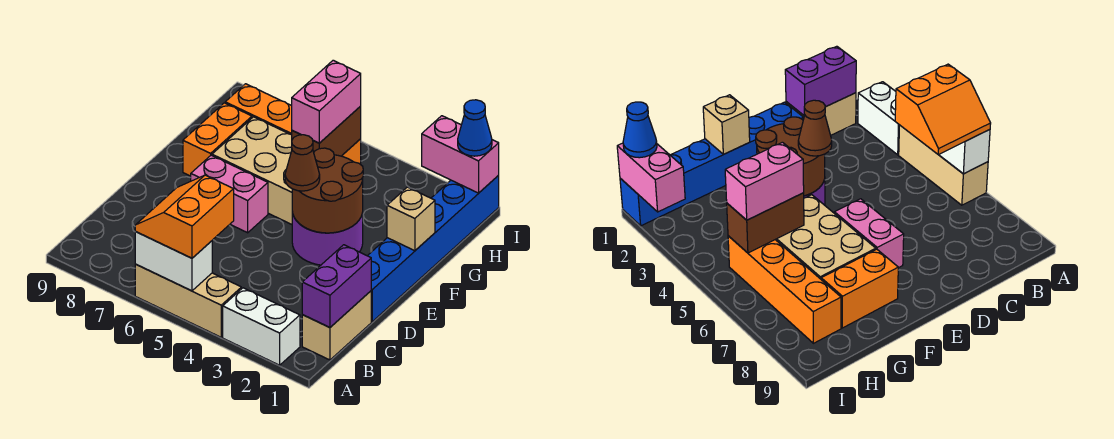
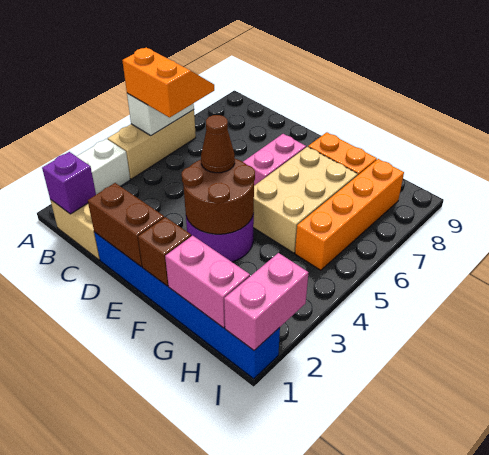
purple brick B1:C1 level 2 -> purple brick B1 level 2
tan brick F1 level 2 -> brown brick F1 level 2
brown brick G5:H5 level 2 -> brown brick D1:E1 level 2
pink brick G5:H5 level 3 -> pink brick G1:H1 level 2
blue cone I1 level 3 -> none

